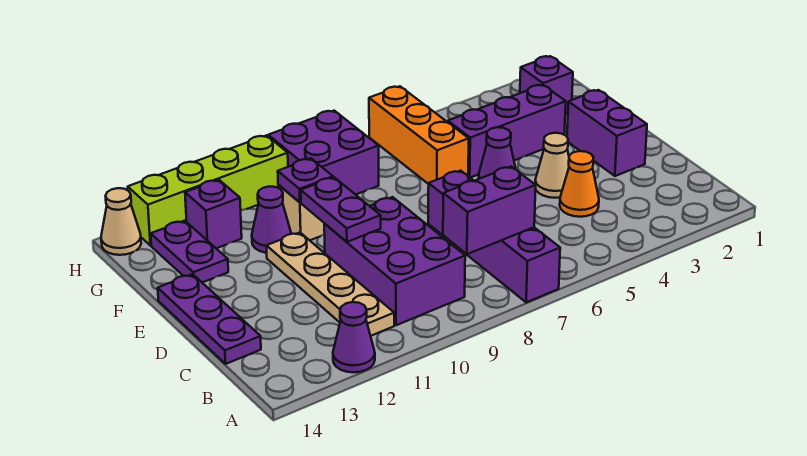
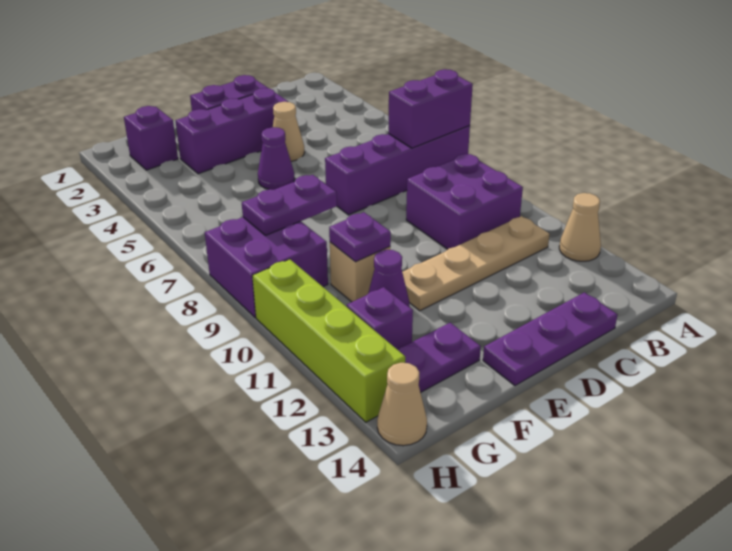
purple cone A12 level 1 -> tan cone A12 level 1
purple brick B7:B8 level 2 -> purple brick A7:B7 level 2
purple brick B9:D10 level 1 -> purple brick B9:C10 level 1
orange cone C4 level 1 -> none
purple plate D10:E10 level 2 -> purple plate F8:G8 level 2
purple brick F3:F5 level 1 -> purple brick D3:F3 level 1
orange brick F6:H6 level 1 -> none

